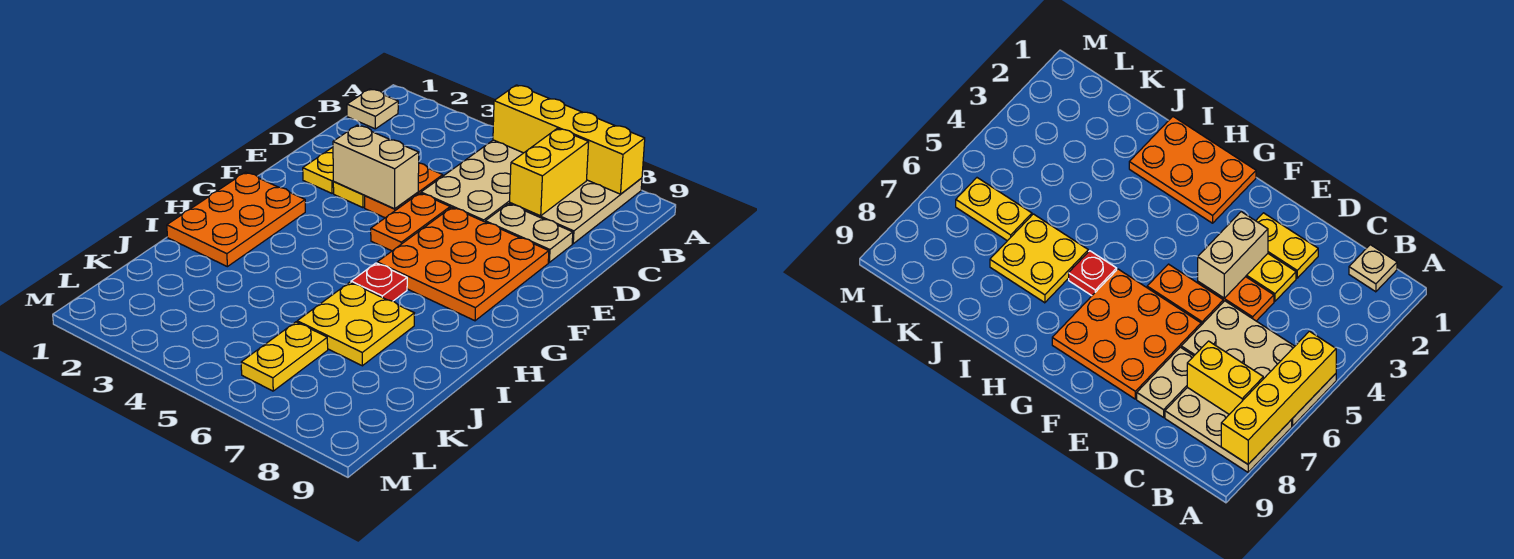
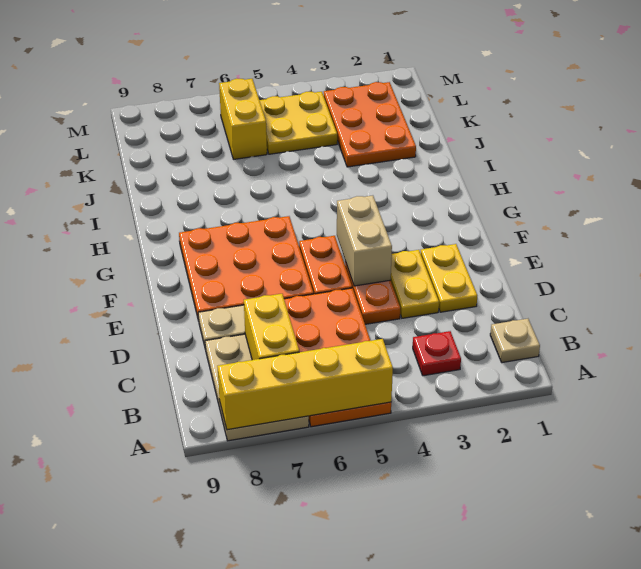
tan plate A5:D6 level 1 -> orange plate A5:D6 level 1
tan brick E3:E4 level 2 -> tan brick E4:F4 level 2
orange plate G1:I2 level 1 -> orange plate J2:L3 level 1
red plate H6 level 1 -> red plate B3 level 1
yellow plate I6:J7 level 1 -> yellow plate K4:L5 level 1
yellow plate K6:L6 level 1 -> yellow brick K6:L6 level 1

